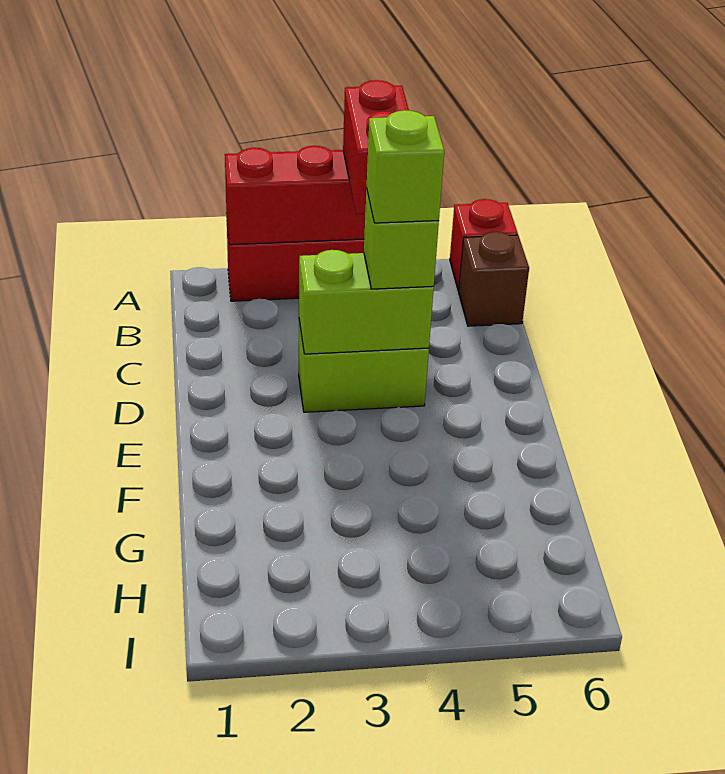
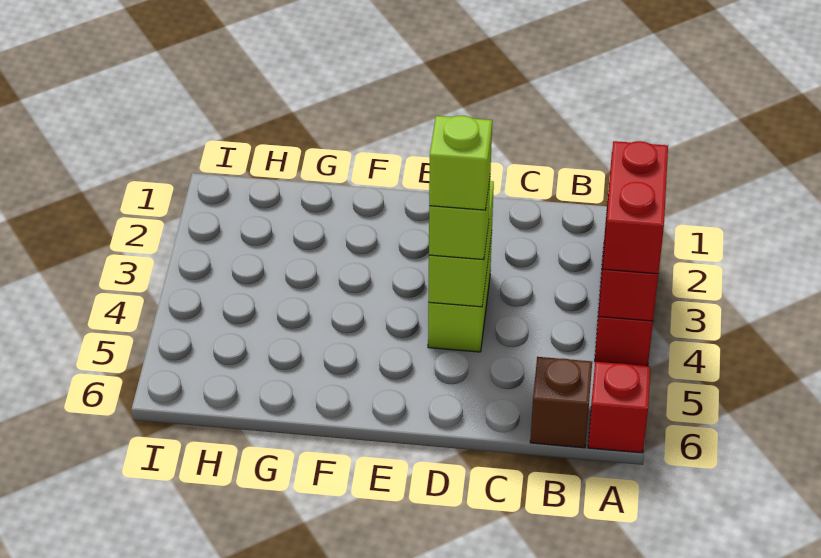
red brick A4:B4 level 3 -> red brick A3:A4 level 3

